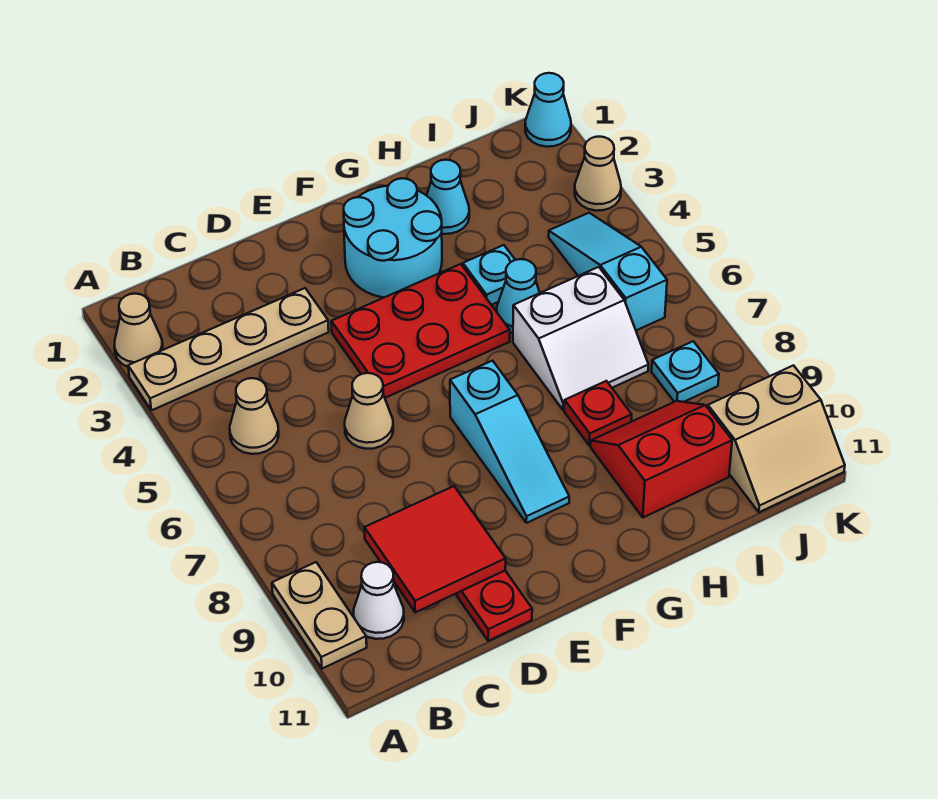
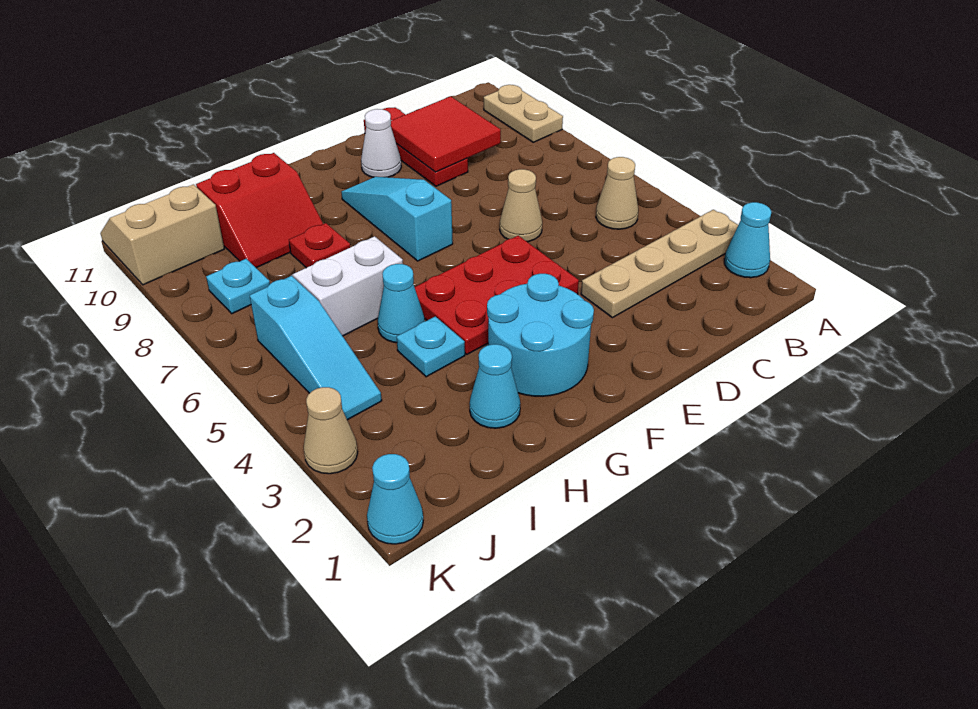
tan cone A2 level 1 -> cyan cone A2 level 1
white cone B10 level 1 -> white cone E10 level 1

